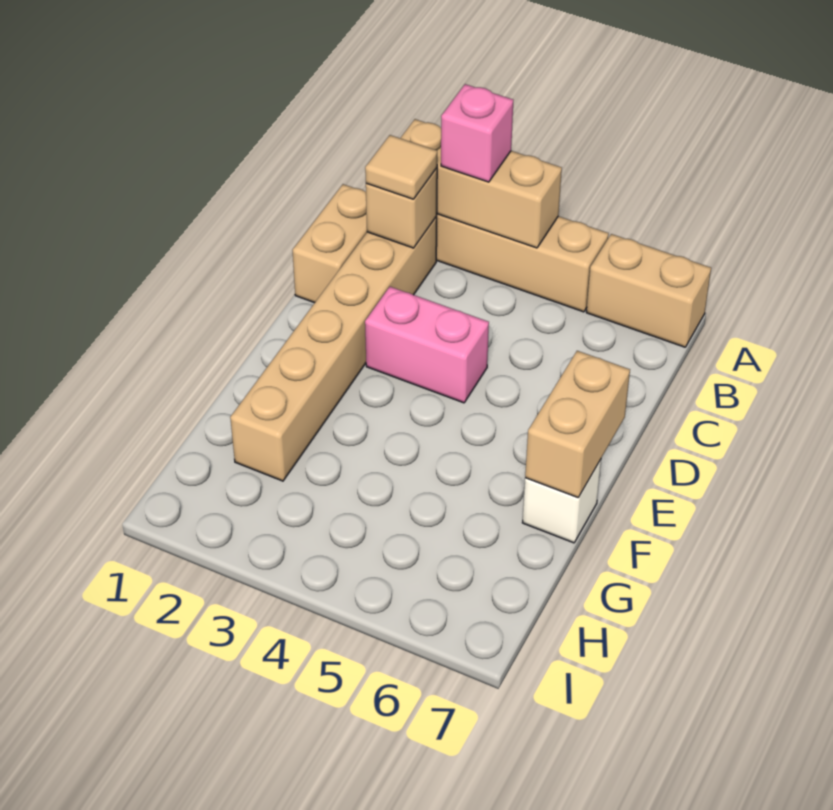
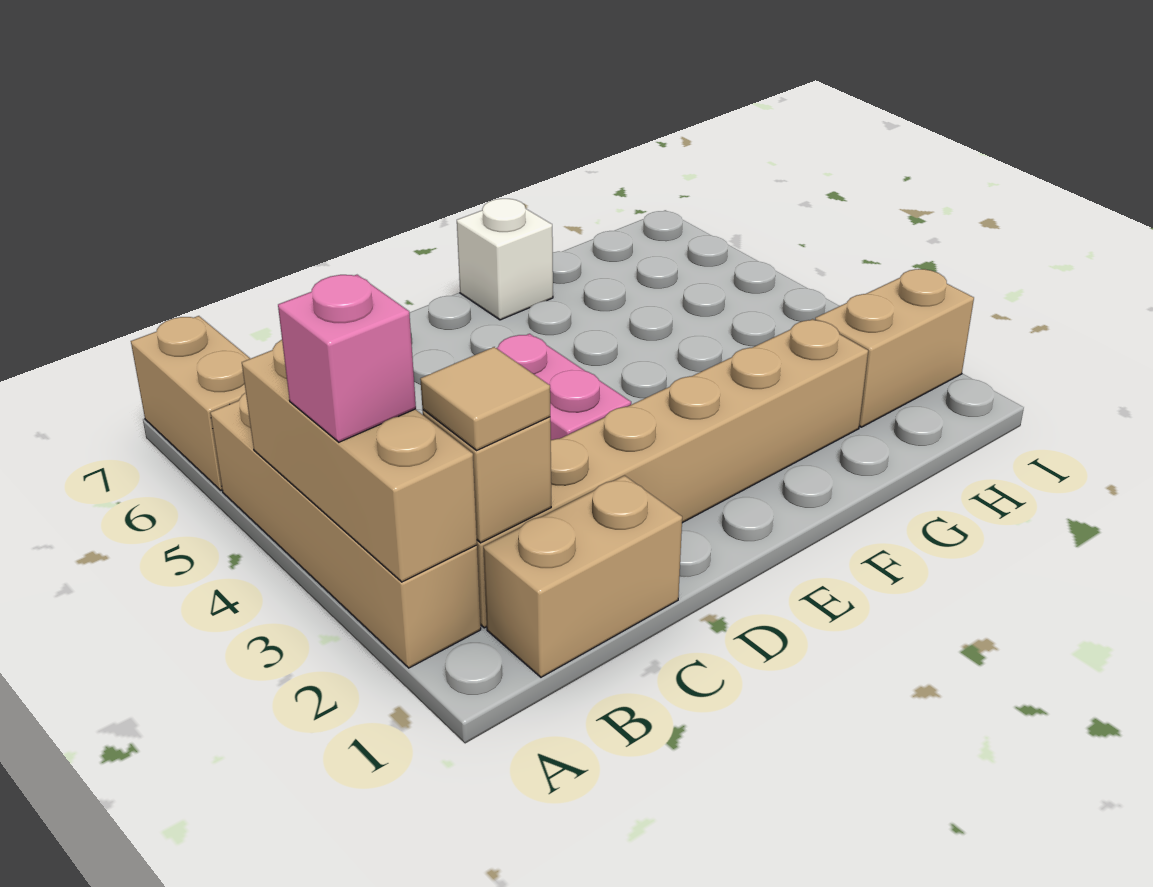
tan brick E7:F7 level 2 -> tan brick H2:I2 level 1

